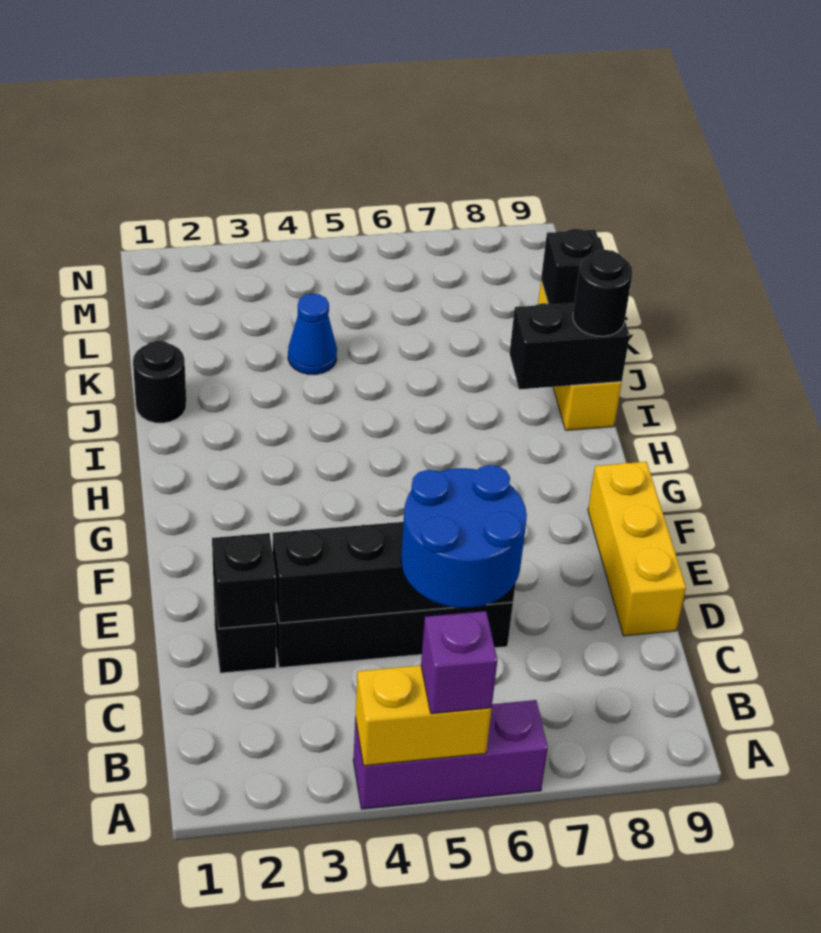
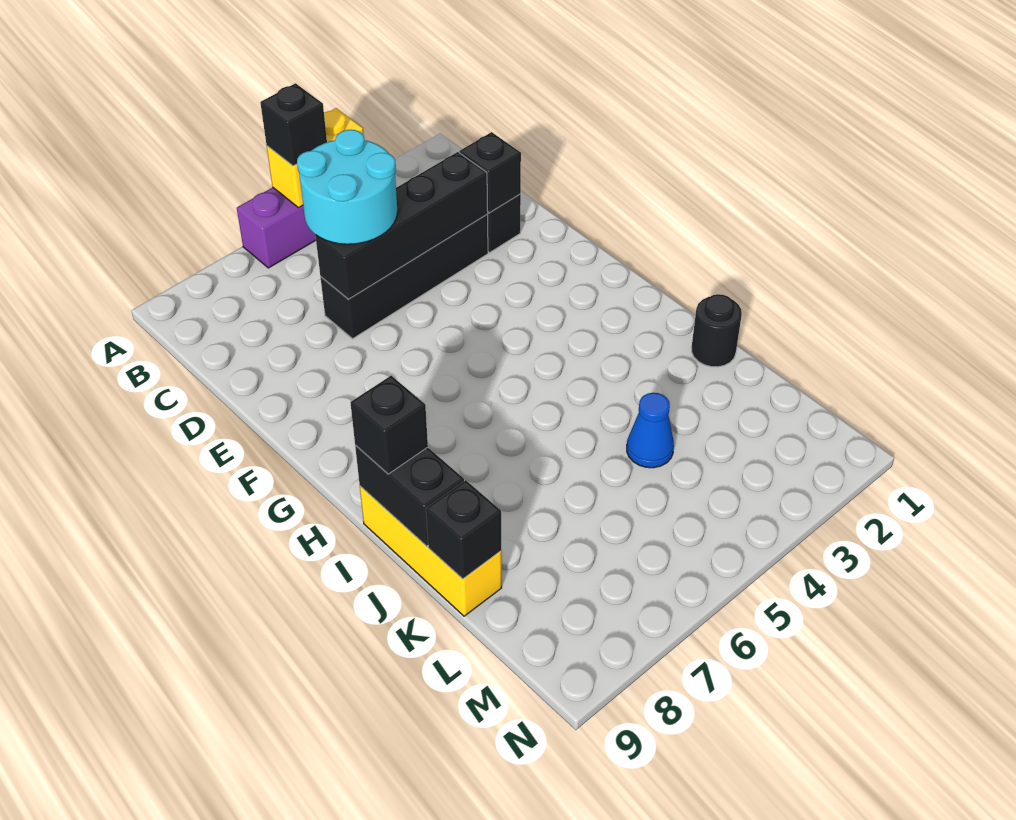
purple brick A5 level 3 -> black brick A5 level 3
blue round brick C5:D6 level 3 -> cyan round brick C5:D6 level 3
yellow brick D9:F9 level 1 -> none
black brick I8:I9 level 2 -> black brick I9:J9 level 2
black round brick I9 level 3 -> black brick I9 level 3

